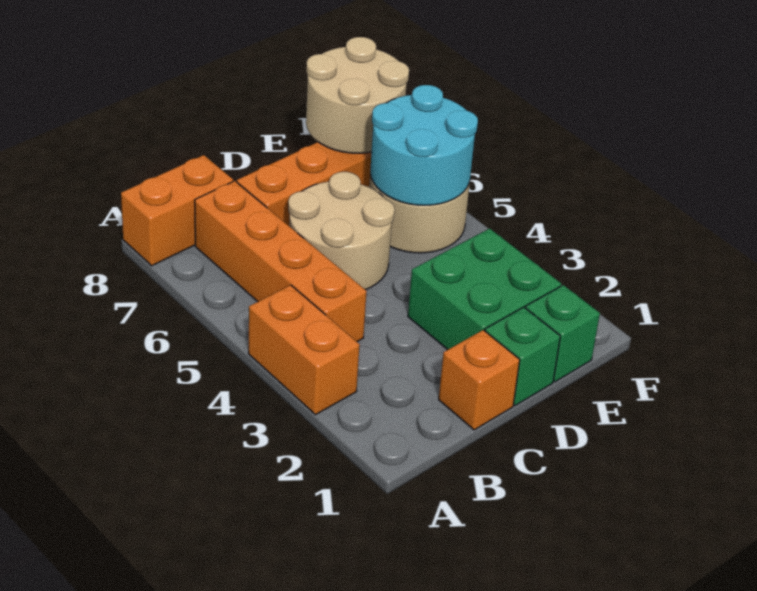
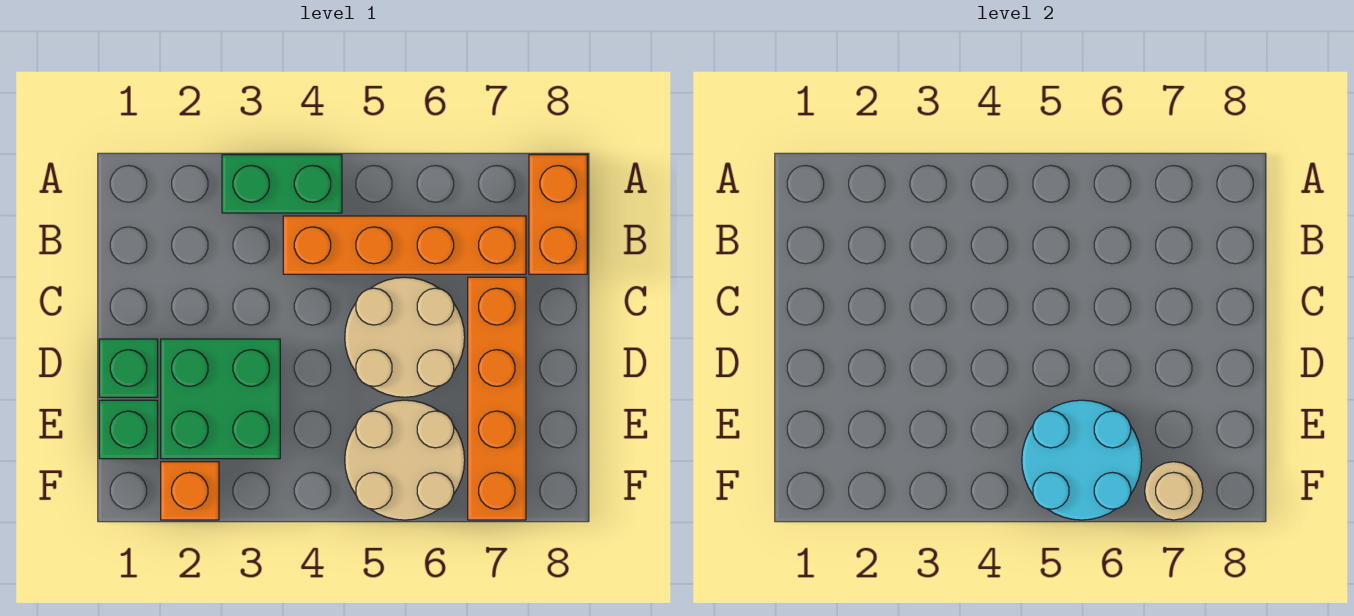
orange brick A3:A4 level 1 -> green brick A3:A4 level 1
orange brick C1 level 1 -> orange brick F2 level 1
tan round brick E7:F8 level 2 -> tan round brick F7 level 2

